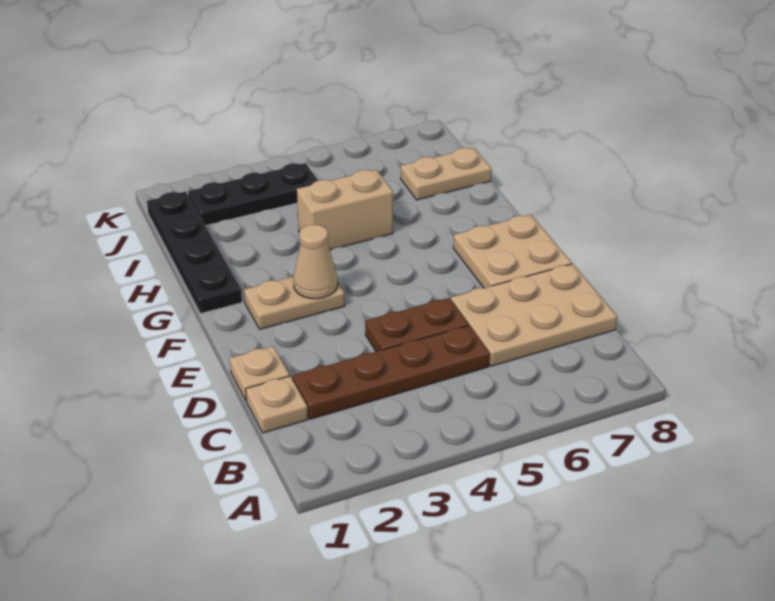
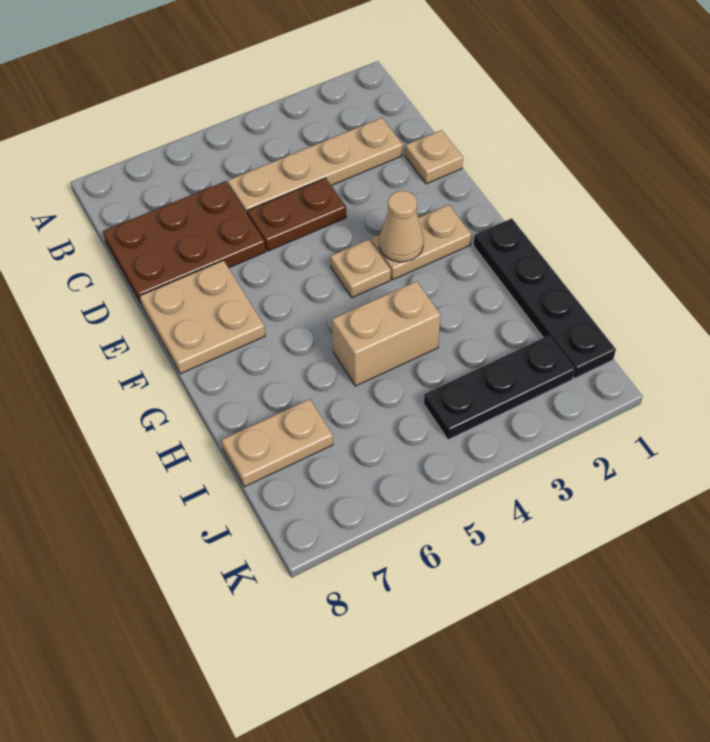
tan plate C1 level 1 -> tan plate F4 level 1
brown plate C2:C5 level 1 -> tan plate C2:C5 level 1
tan plate C6:D8 level 1 -> brown plate C6:D8 level 1

